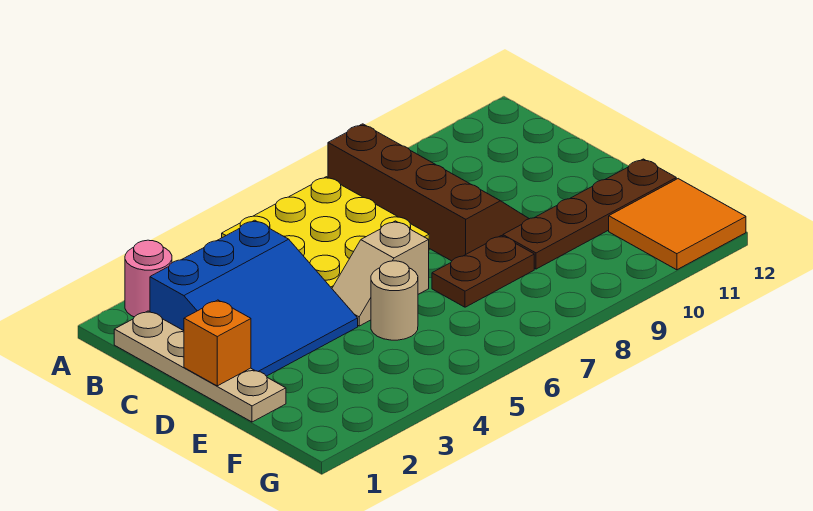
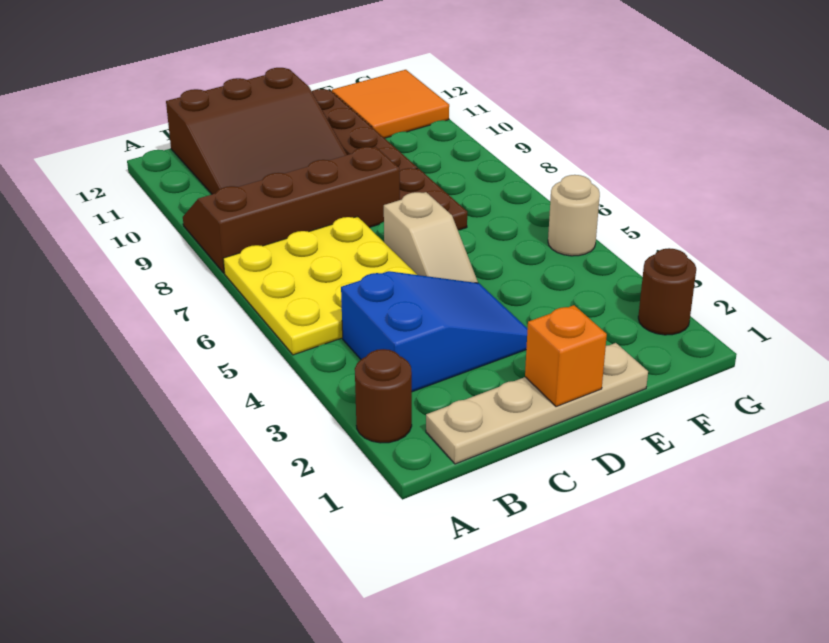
pink round brick A2 level 1 -> brown round brick A2 level 1
blue slope B2:D4 level 1 top B -> blue slope B3:D4 level 1 top B
none -> brown slope B10:D12 level 1 top 12
tan round brick E5 level 1 -> tan round brick G5 level 1
none -> brown round brick G2 level 1

